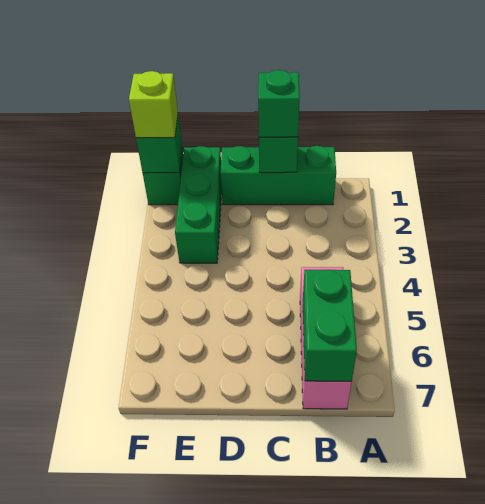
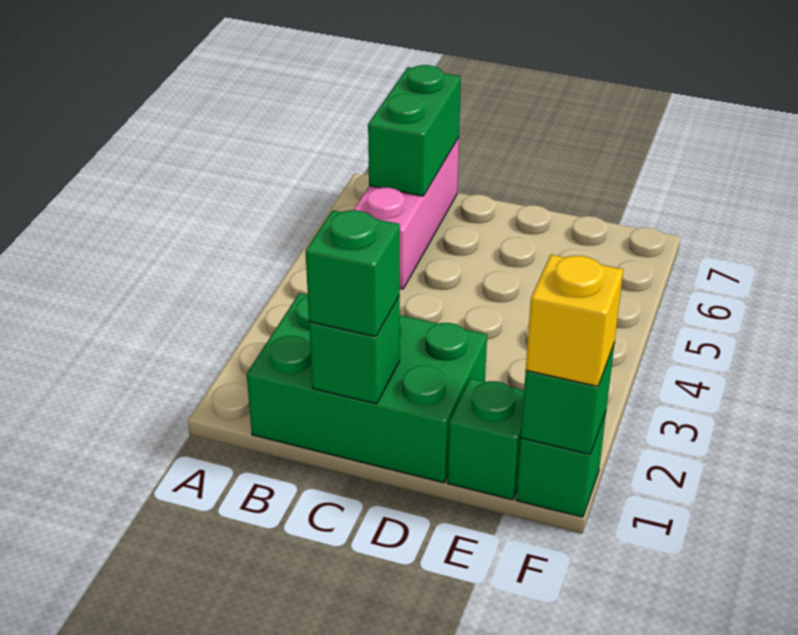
green brick B1:D1 level 1 -> green brick B1:D2 level 1
green brick E1:E3 level 1 -> green brick E1 level 1
lime brick F1 level 3 -> yellow brick F1 level 3

